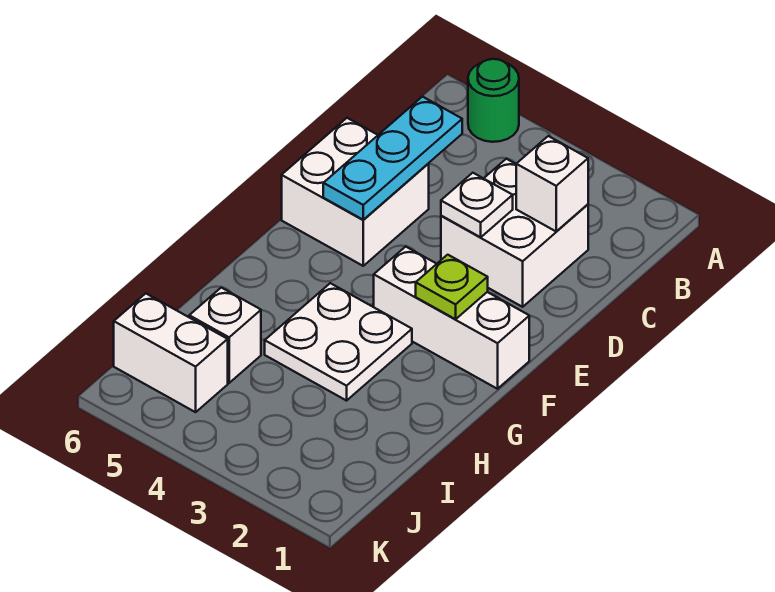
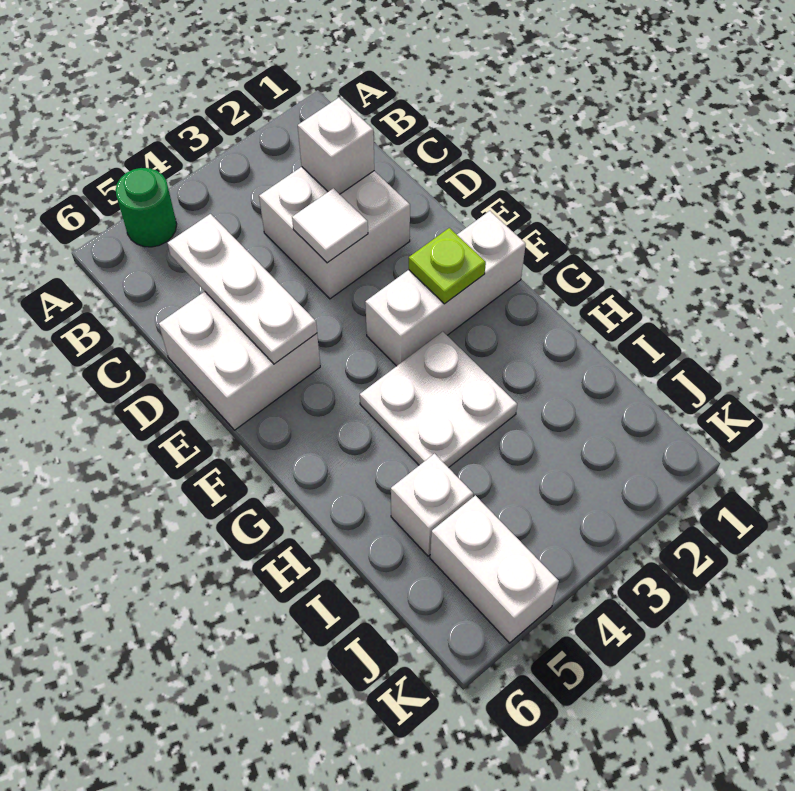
cyan plate C5:E5 level 2 -> white plate C5:E5 level 2
white plate D3 level 2 -> white tile D3 level 2
white brick J5:J6 level 1 -> white brick J5:K5 level 1

